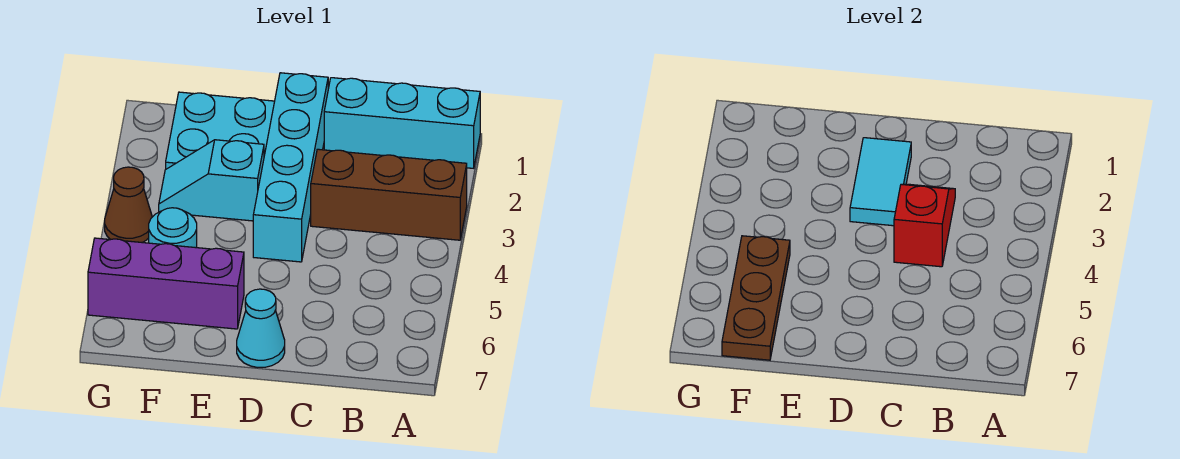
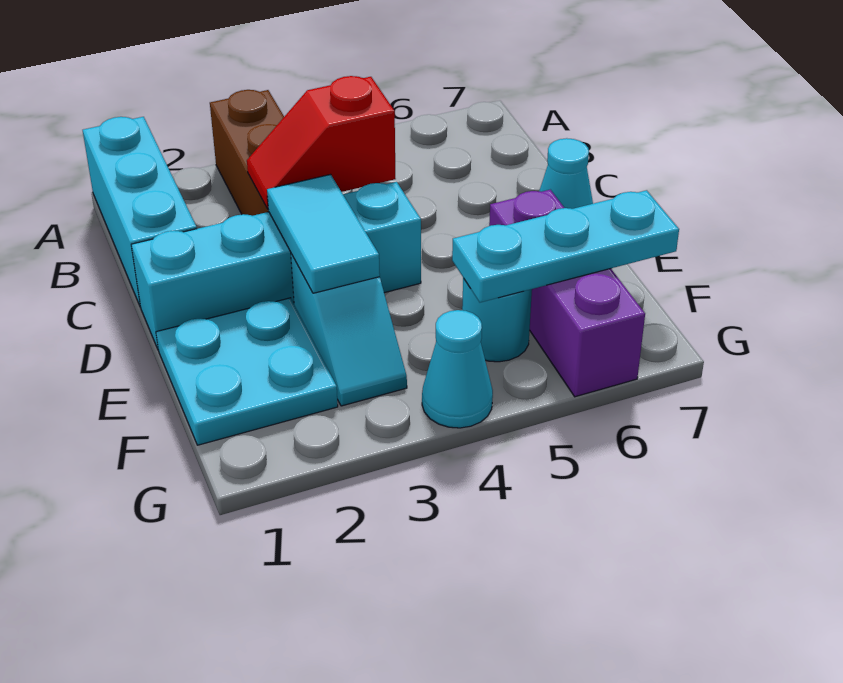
cyan tile D2:D3 level 2 -> cyan tile D3:E3 level 2
brown plate F5:F7 level 2 -> cyan plate F5:F7 level 2
brown cone G4 level 1 -> cyan cone G4 level 1

